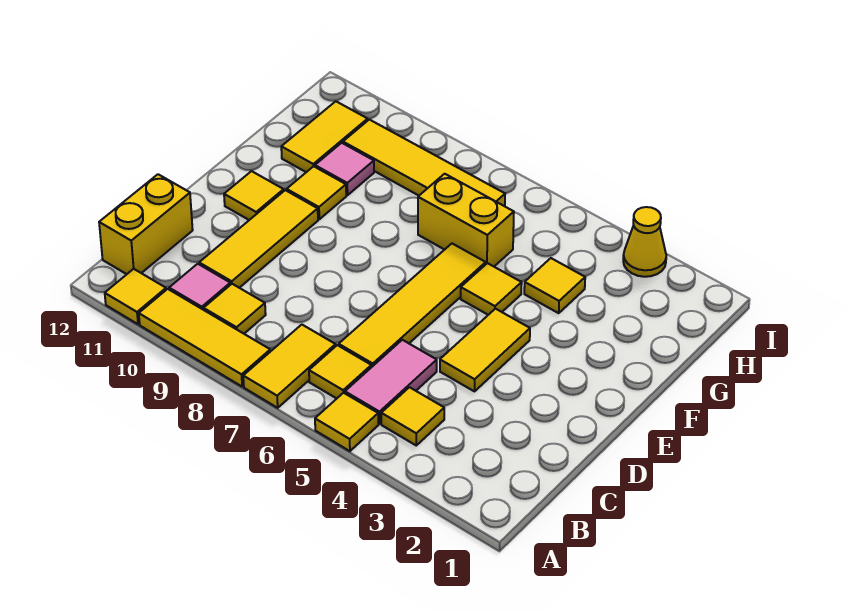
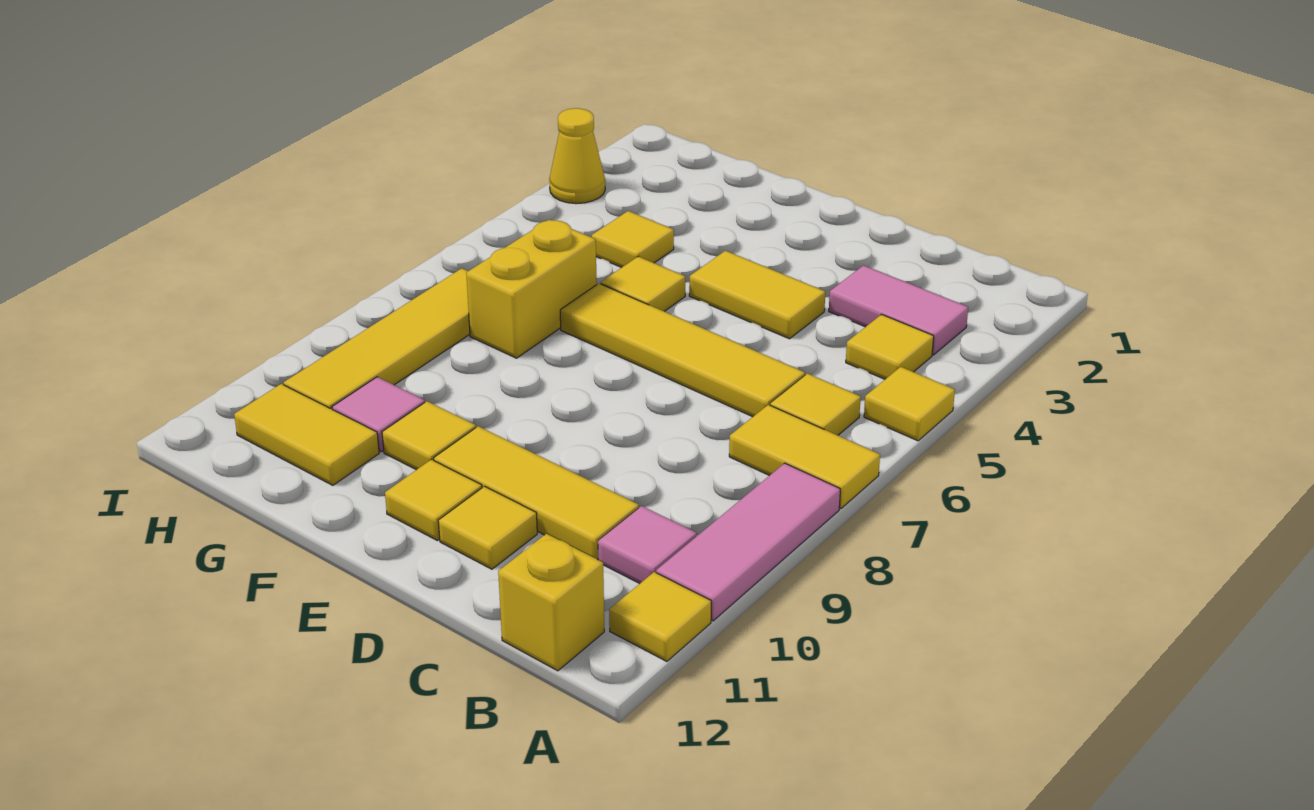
yellow tile A8:A10 level 1 -> pink tile A8:A10 level 1
pink tile B5:C5 level 1 -> pink tile B3:C3 level 1
yellow tile B9 level 1 -> yellow tile D11 level 1
yellow brick B12:C12 level 1 -> yellow brick B12 level 1

